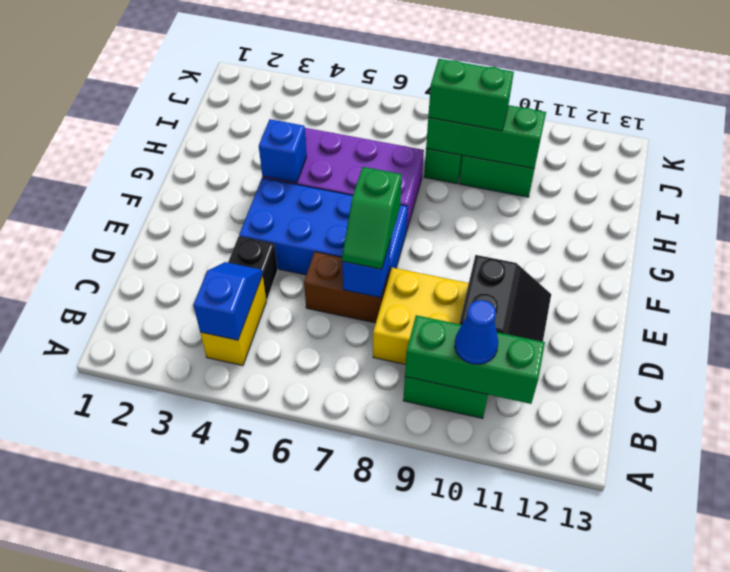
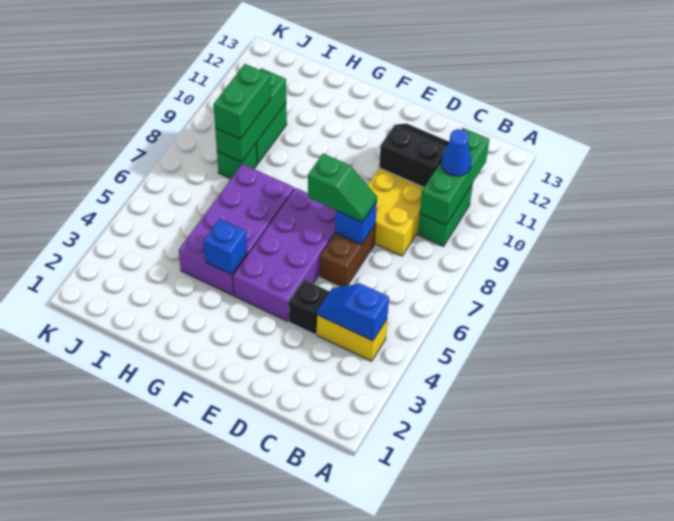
blue brick E4:F7 level 1 -> purple brick E4:F7 level 1

